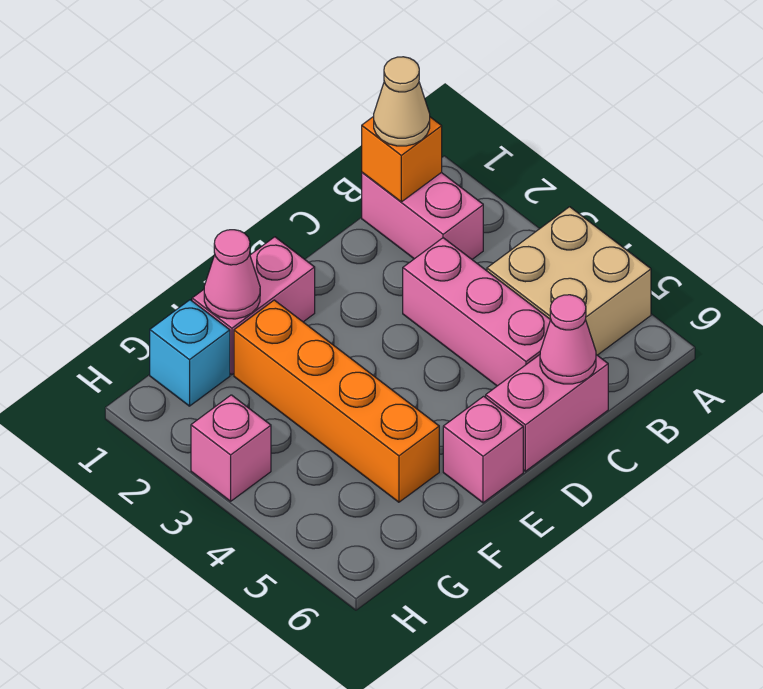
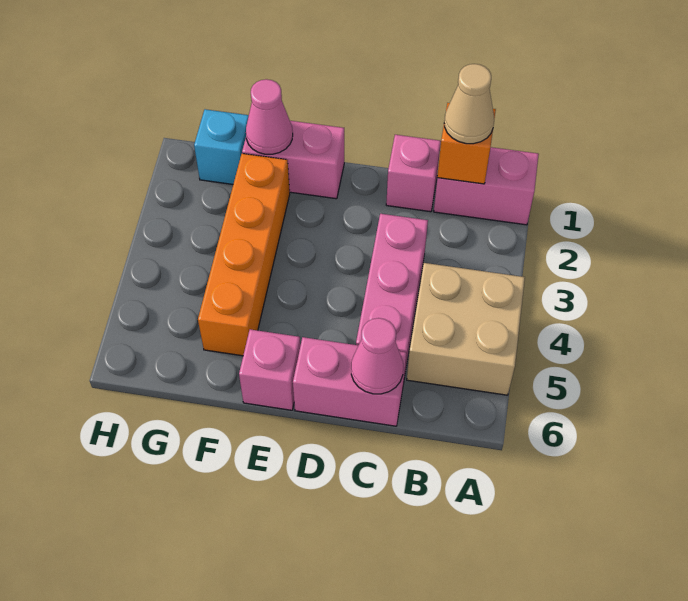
pink brick B1:B2 level 1 -> pink brick A1:B1 level 1
pink brick H3 level 1 -> pink brick C1 level 1

